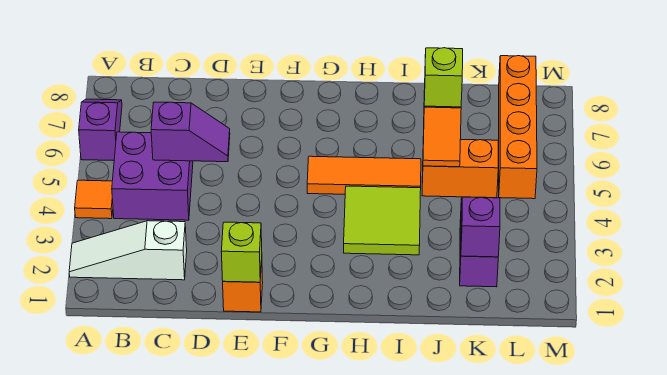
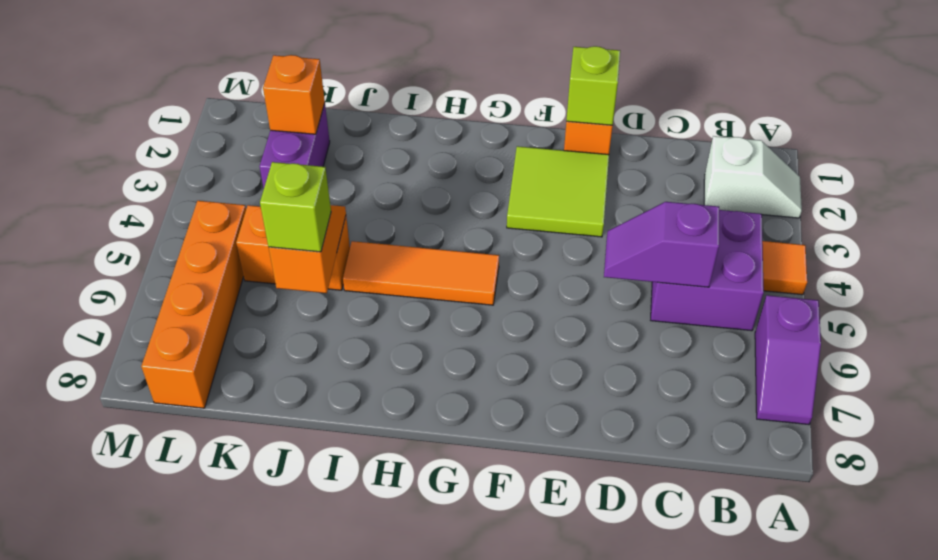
white slope A2:C2 level 1 top C -> white slope A2:B2 level 1 top B
lime tile H3:I4 level 1 -> lime tile E2:F3 level 1
purple brick K2 level 2 -> orange brick K2 level 2

